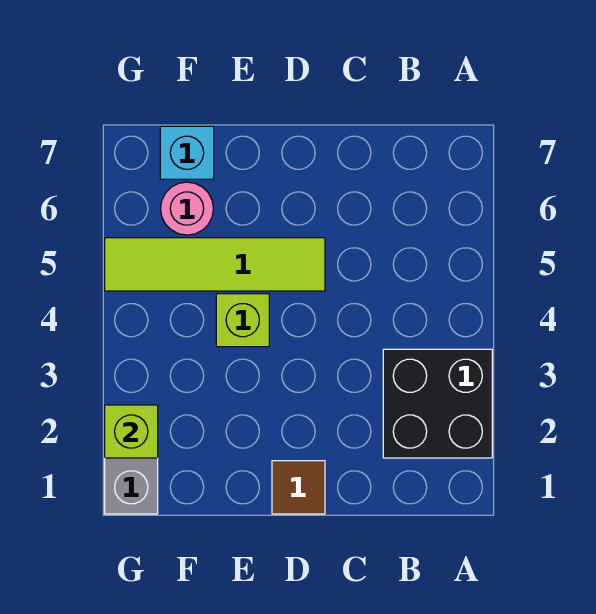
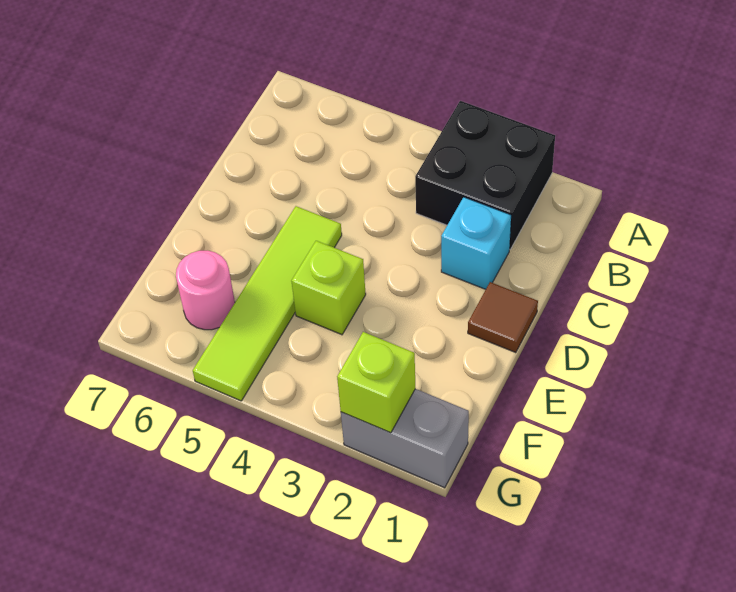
cyan brick F7 level 1 -> cyan brick C2 level 1

